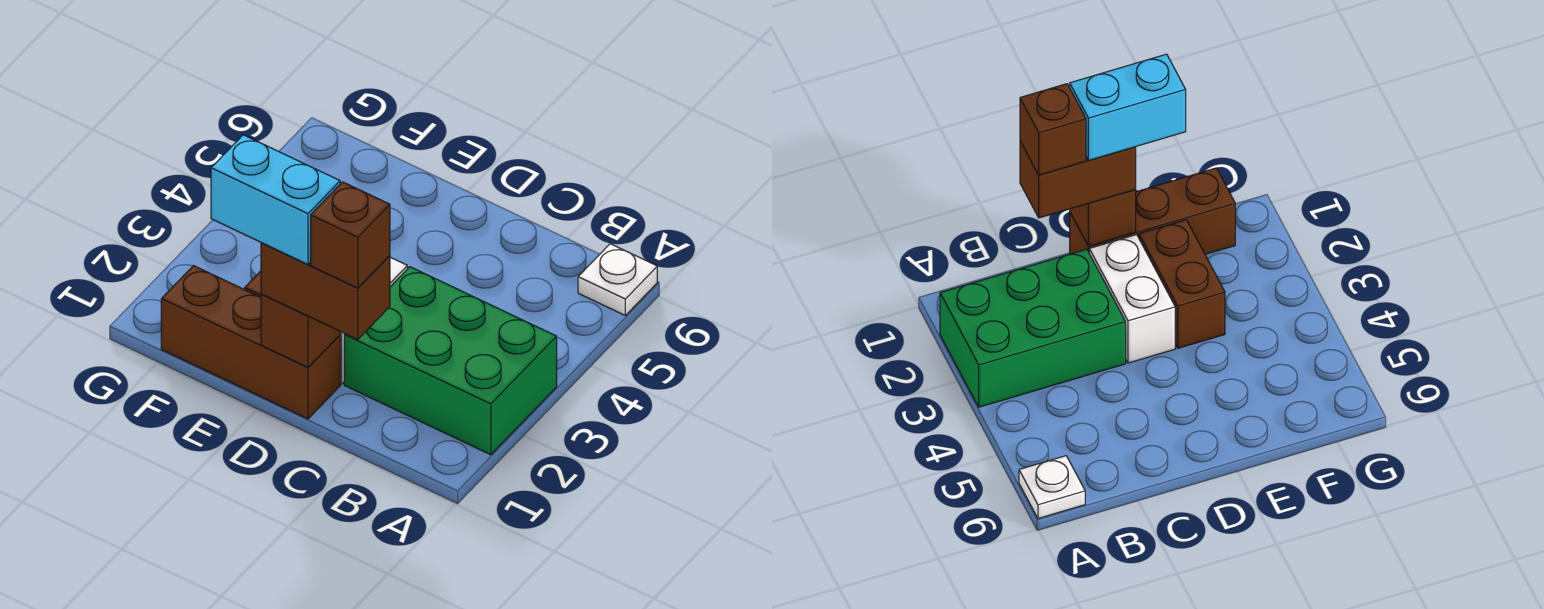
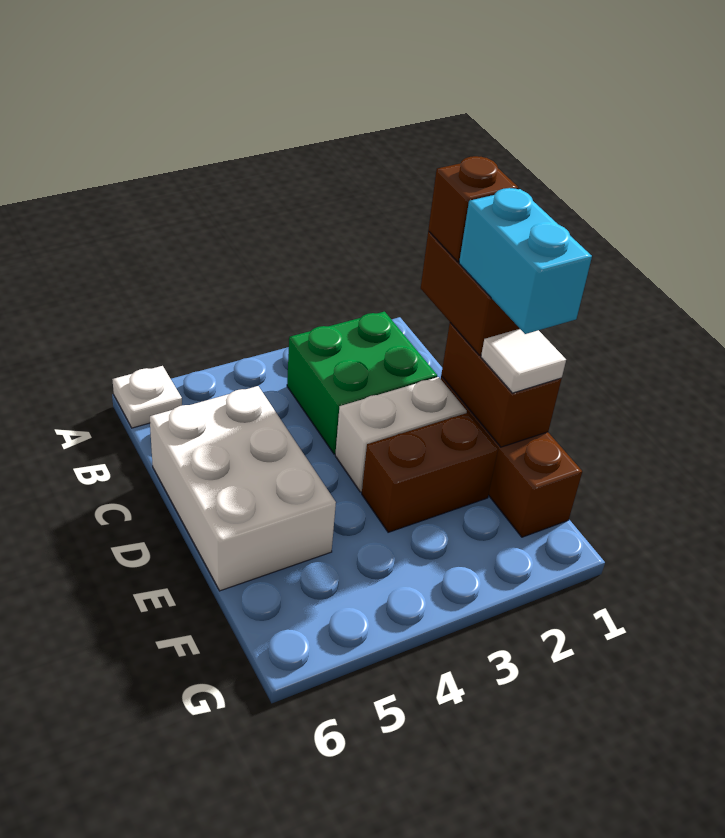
green brick A2:C3 level 1 -> green brick B2:C3 level 1
none -> white brick C5:E6 level 1
brown brick D1 level 2 -> brown brick D1:E1 level 2
none -> white tile E1 level 3

